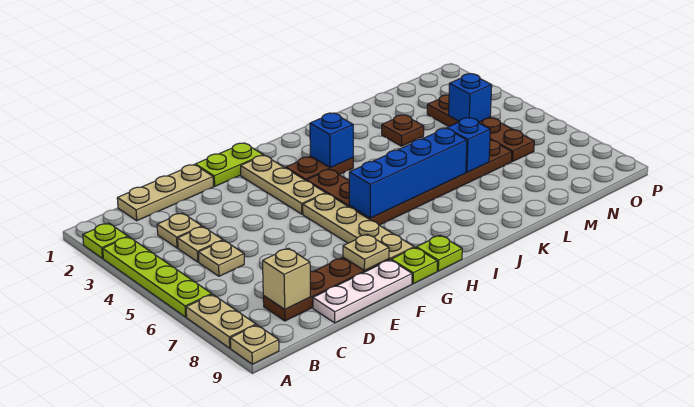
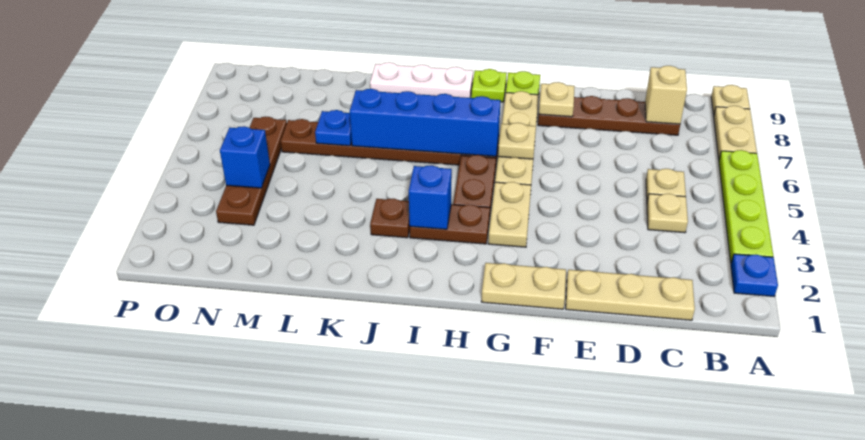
lime plate A2 level 1 -> blue plate A2 level 1
tan plate C3 level 1 -> tan plate G6 level 2
white plate D9:F9 level 1 -> white plate I9:K9 level 1
lime plate F1:G1 level 1 -> tan plate F1:G1 level 1
tan plate G2:G4 level 1 -> tan plate G3:G4 level 1
brown plate L3 level 1 -> brown plate J3 level 1
blue brick L6 level 2 -> blue plate L6 level 2

